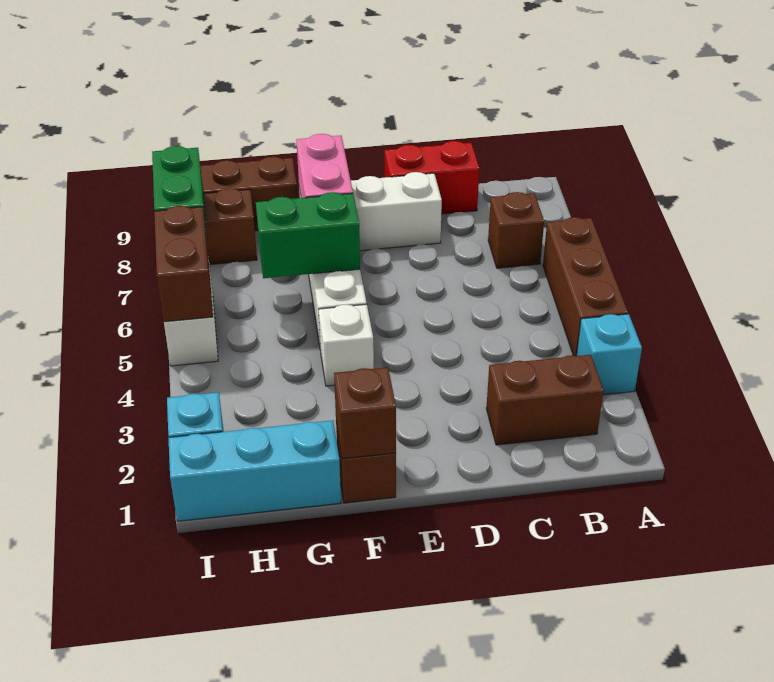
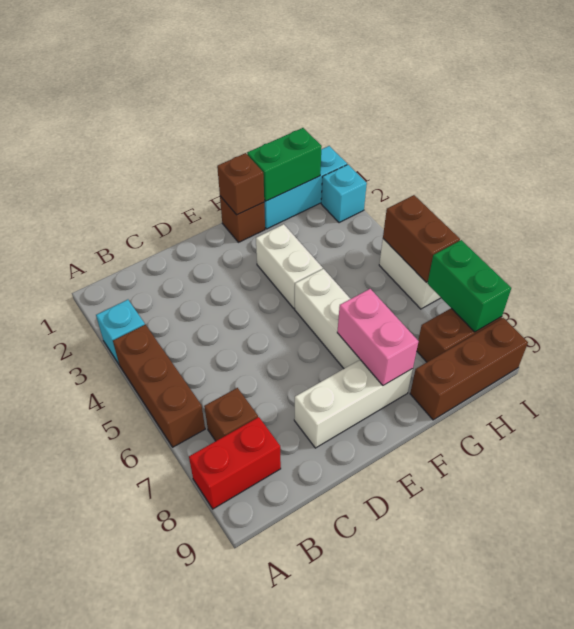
brown brick B2:C2 level 1 -> none
red brick C9:D9 level 1 -> red brick A8:B8 level 1
white brick F4 level 1 -> white brick F3:F4 level 1
green brick F6:G6 level 2 -> green brick G1:H1 level 2

